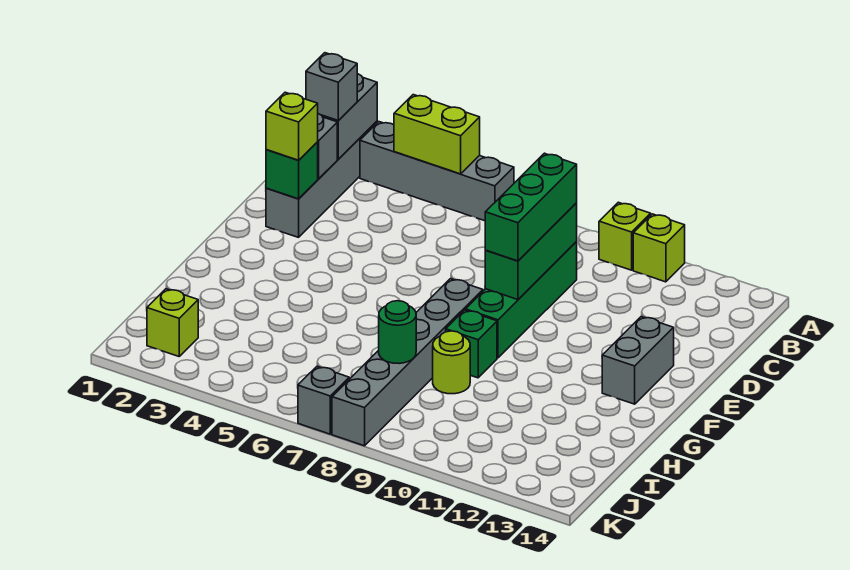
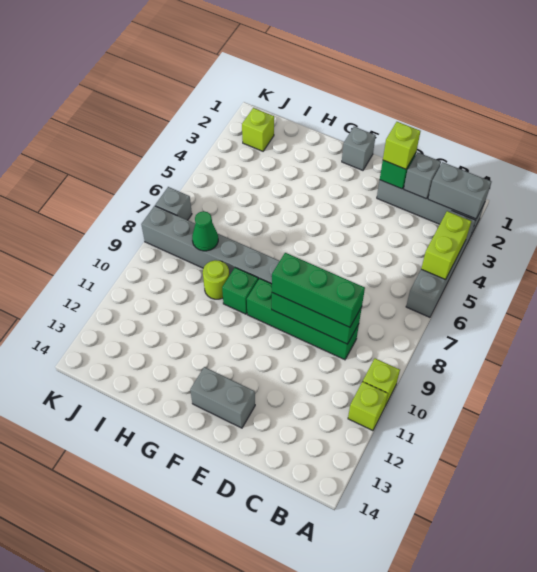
grey brick B2 level 3 -> grey brick F1 level 1
green round brick I8 level 2 -> green cone I8 level 2

